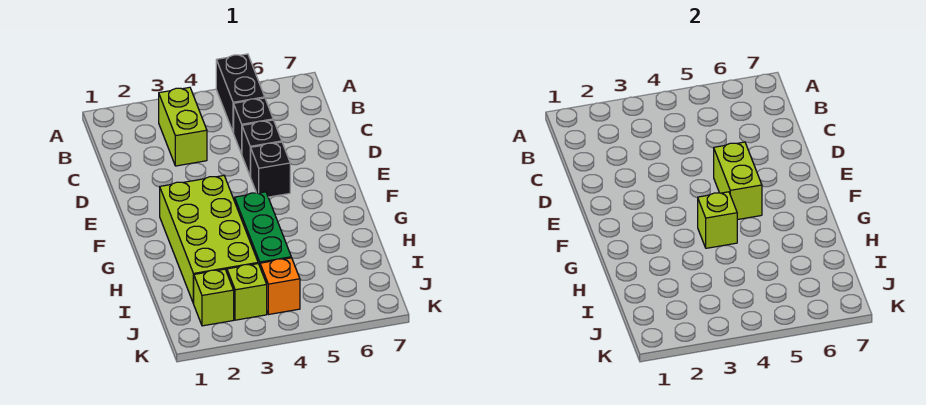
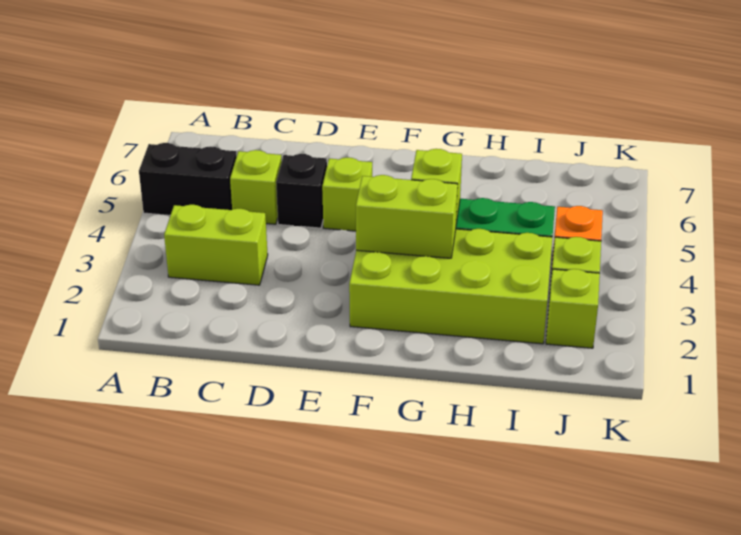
black brick C5 level 1 -> lime brick C5 level 1
black brick E5 level 1 -> lime brick E5 level 1
lime brick E5:F5 level 2 -> lime brick F3:G3 level 2

